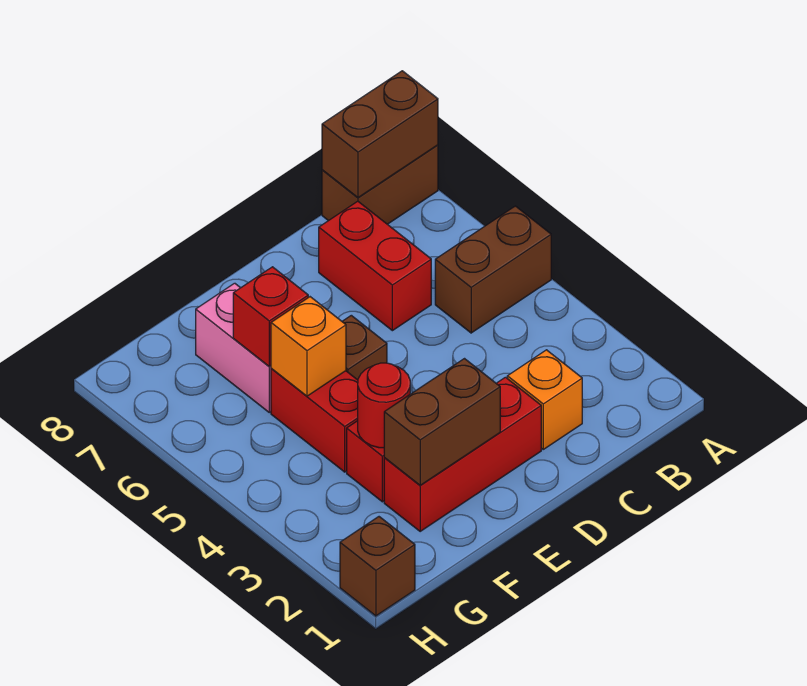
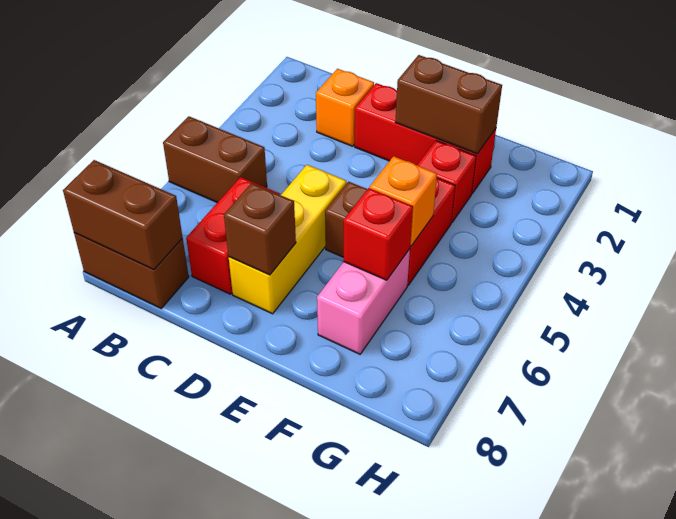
none -> yellow brick D5:D7 level 1
red round brick F3 level 2 -> none
brown brick H1 level 1 -> brown brick D7 level 2

